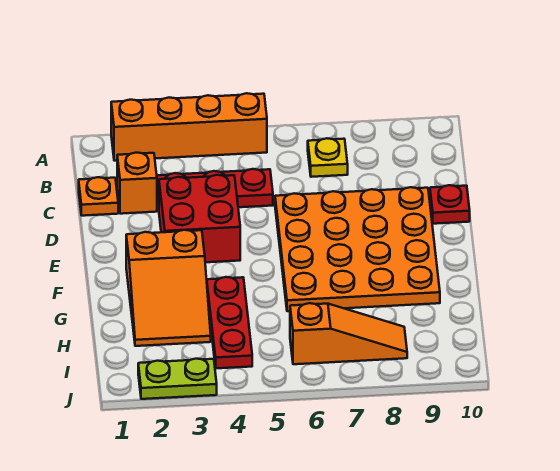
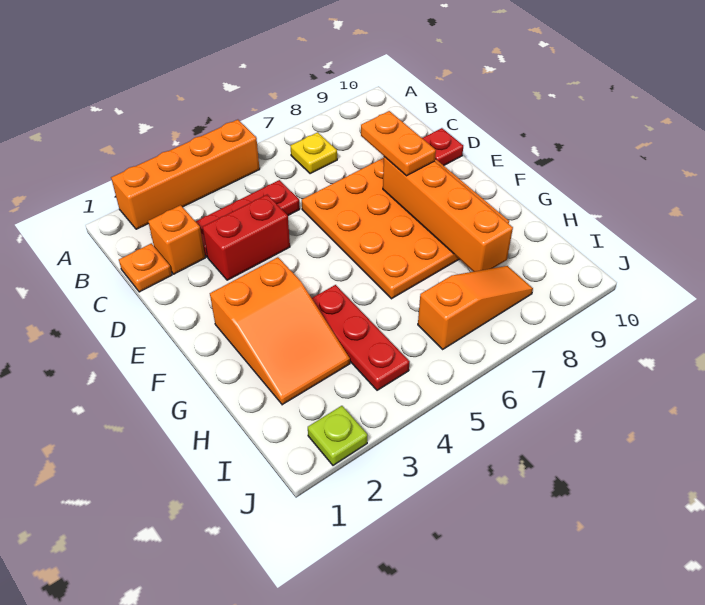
red brick D3:E4 level 1 -> red brick D3:D4 level 1
none -> orange plate D8:E8 level 3
none -> orange brick E8:H8 level 2
lime plate J2:J3 level 1 -> lime plate J2 level 1

